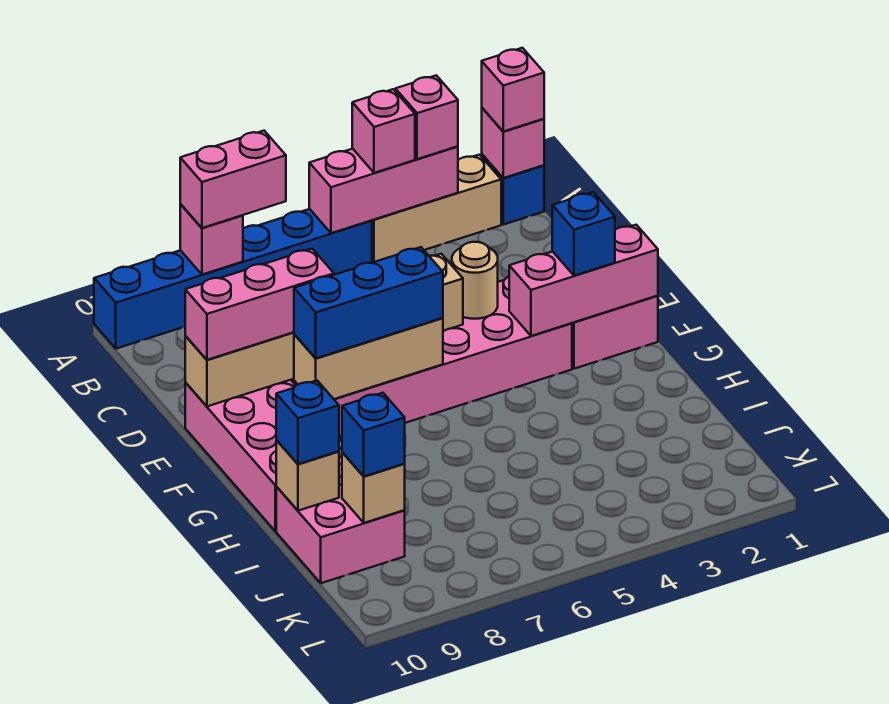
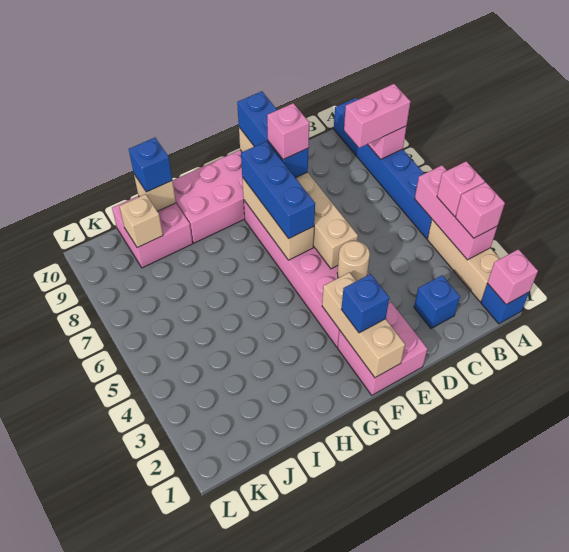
pink brick A1 level 3 -> pink brick E8 level 4
pink brick A7:A8 level 3 -> pink brick A8:B8 level 3
pink brick E8:E10 level 3 -> blue brick E8:E10 level 3
pink brick F1:F3 level 2 -> tan brick F1:F3 level 2
blue brick J9 level 3 -> blue brick C2 level 1

